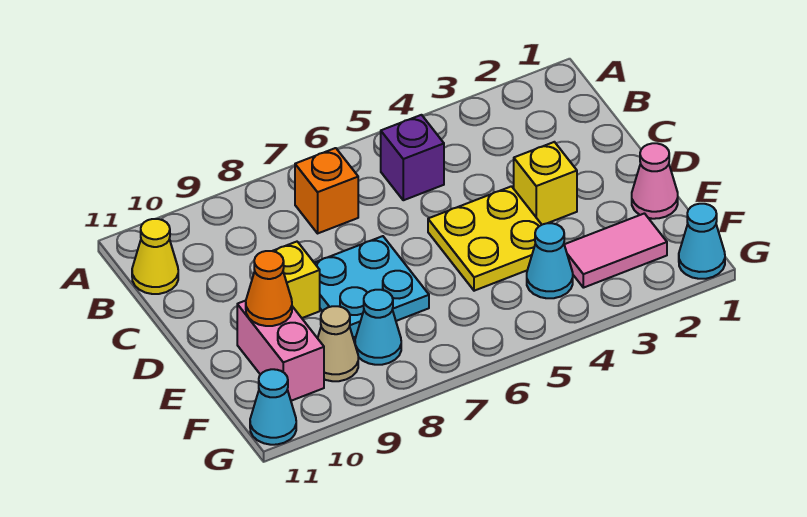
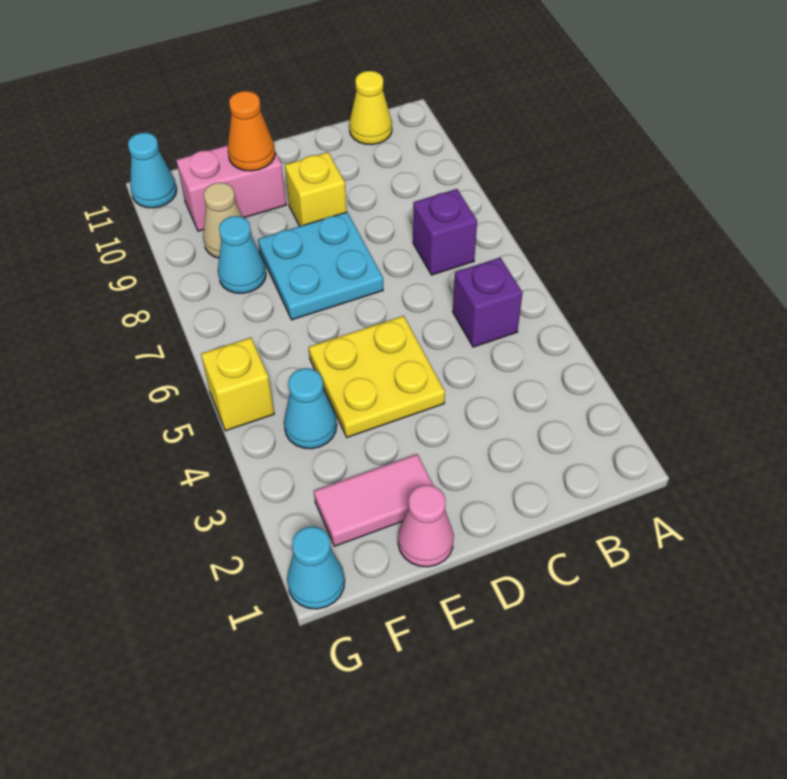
orange brick B7 level 1 -> purple brick B7 level 1
yellow brick D3 level 1 -> yellow brick G5 level 1
pink tile F2:F3 level 1 -> pink tile E2:F2 level 1

